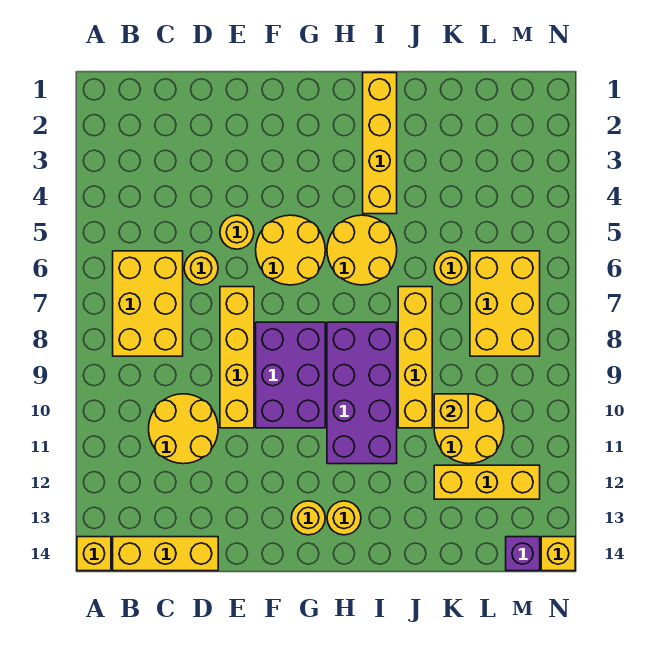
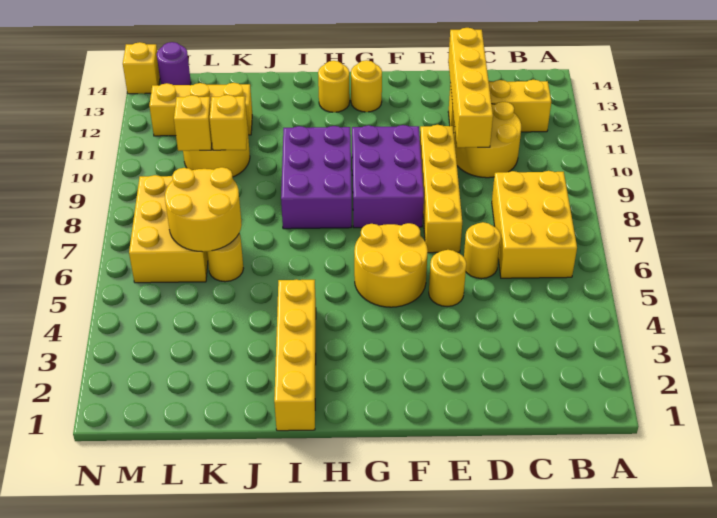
yellow brick A14 level 1 -> yellow brick L10 level 2
yellow brick B14:D14 level 1 -> yellow brick B12:D12 level 1
yellow round brick H5:I6 level 1 -> yellow round brick K6:L7 level 2
purple brick H8:I11 level 1 -> purple brick H8:I10 level 1
yellow brick J7:J10 level 1 -> yellow brick D10:D13 level 2
purple brick M14 level 1 -> purple round brick M14 level 1

